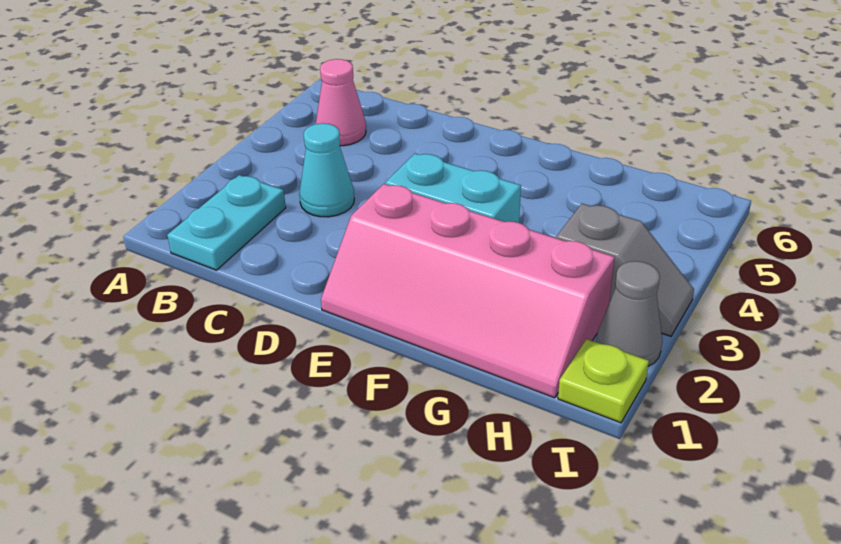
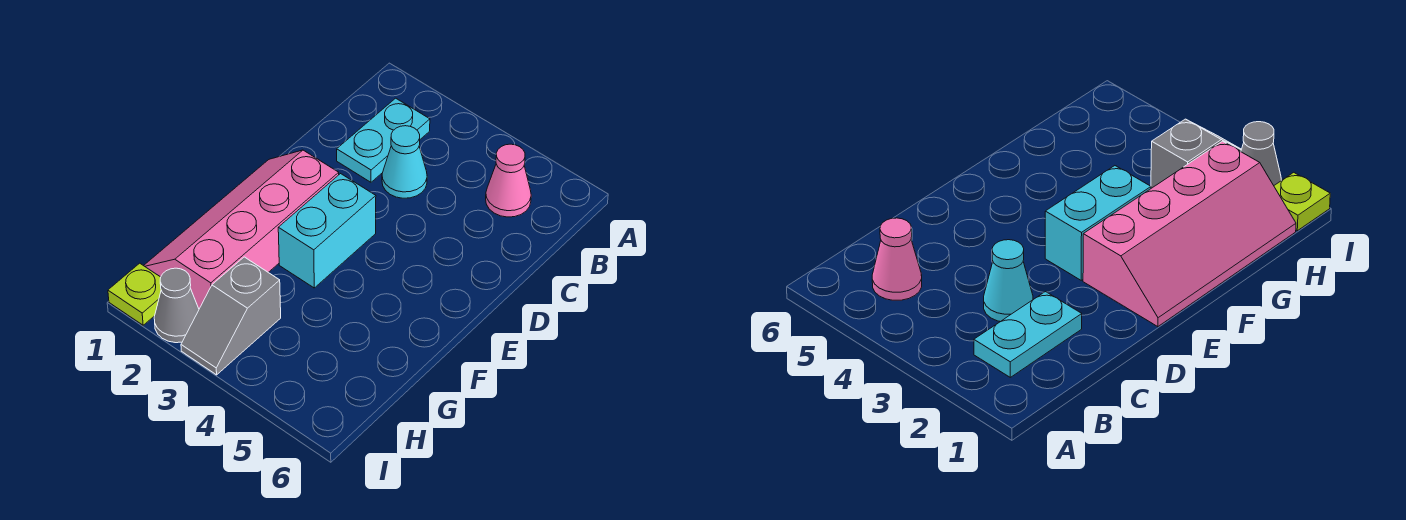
cyan plate B1:B2 level 1 -> cyan plate B2:C2 level 1

